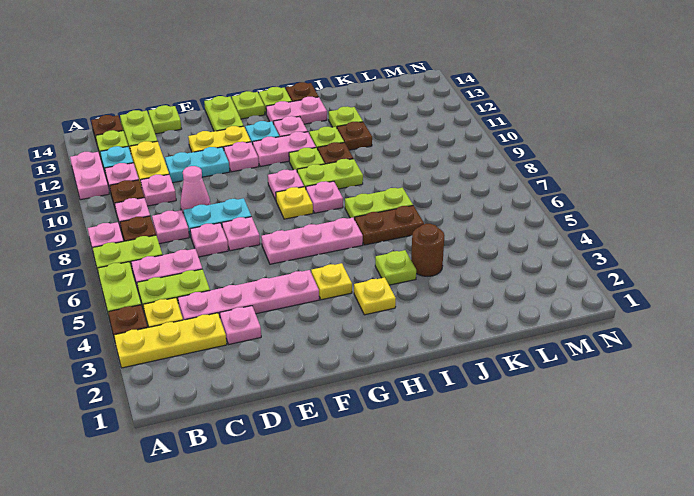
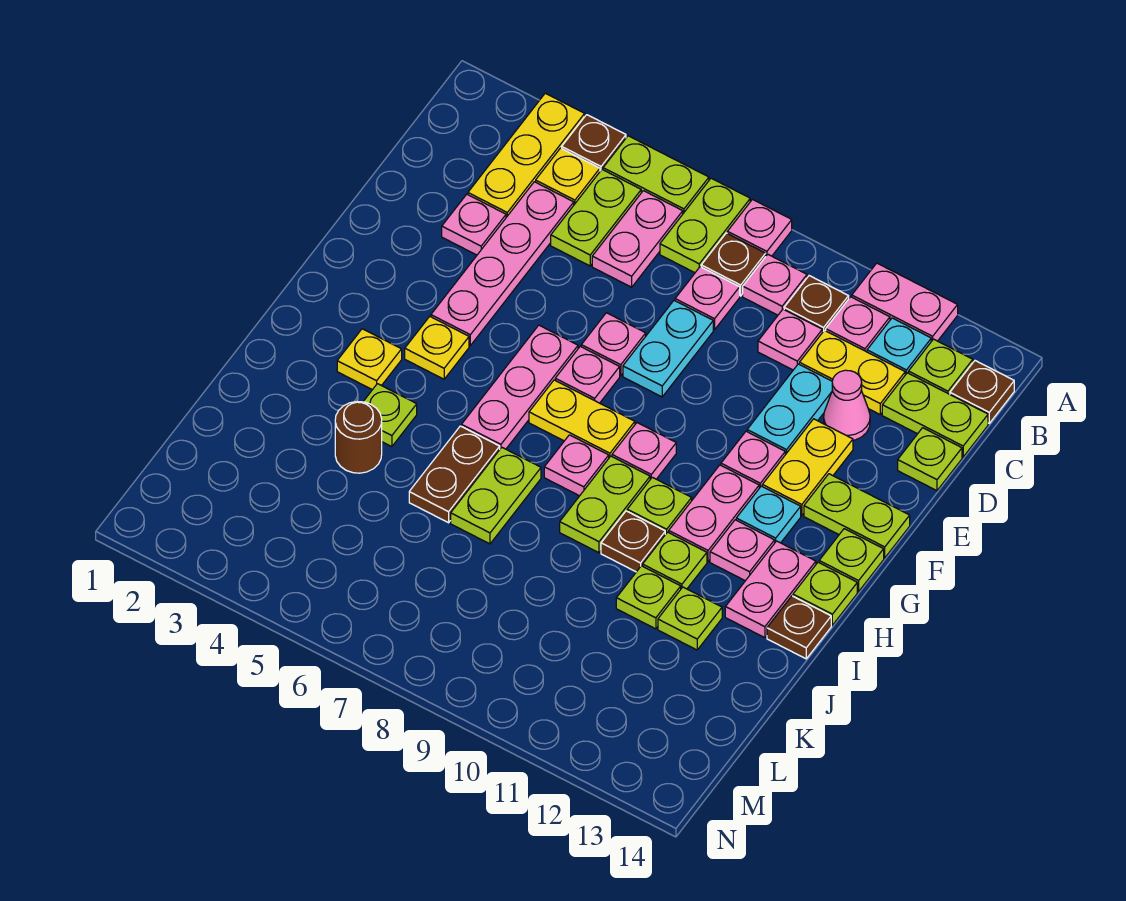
pink plate D7 level 1 -> pink plate F7 level 1
pink cone D9 level 1 -> pink cone D12 level 1
yellow plate G8 level 1 -> yellow plate G7:G8 level 1
brown plate J11 level 1 -> lime plate J11 level 1

